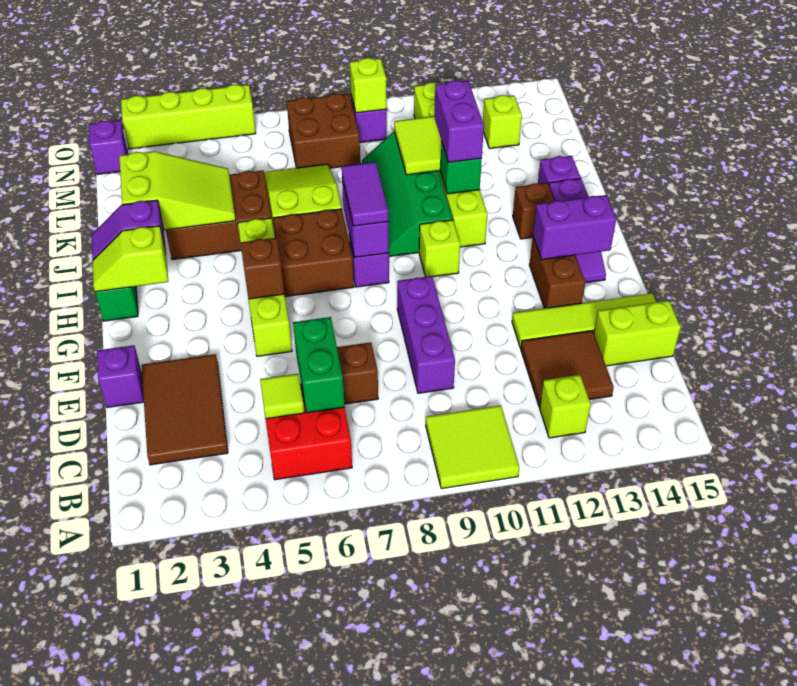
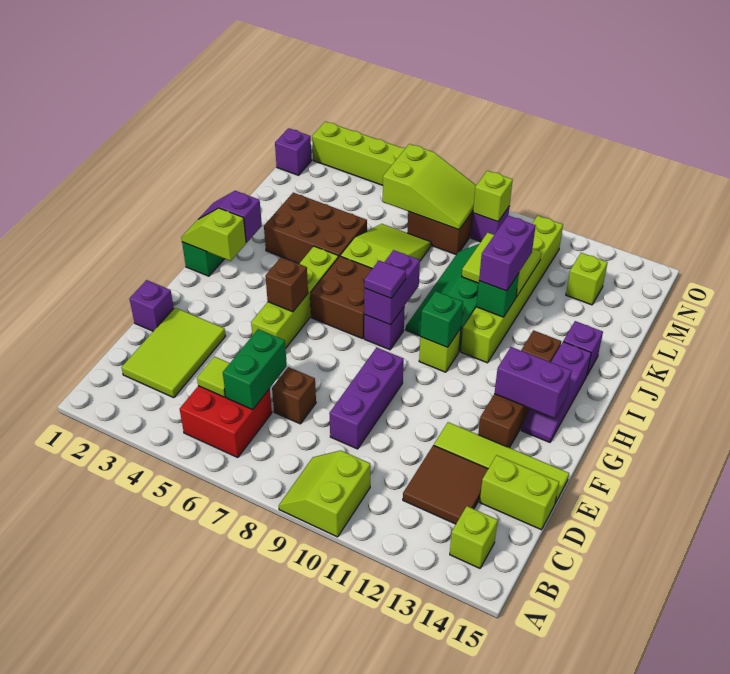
lime tile A9:B10 level 1 -> lime slope A9:B10 level 1 top 10
lime brick B12 level 1 -> lime brick B14 level 1
brown tile C2:E3 level 1 -> lime tile C2:E3 level 1
purple tile H8:I8 level 3 -> purple tile H8 level 3
none -> green brick H10 level 2
lime slope J2:K4 level 2 top 2 -> lime slope M6:N8 level 2 top 6

